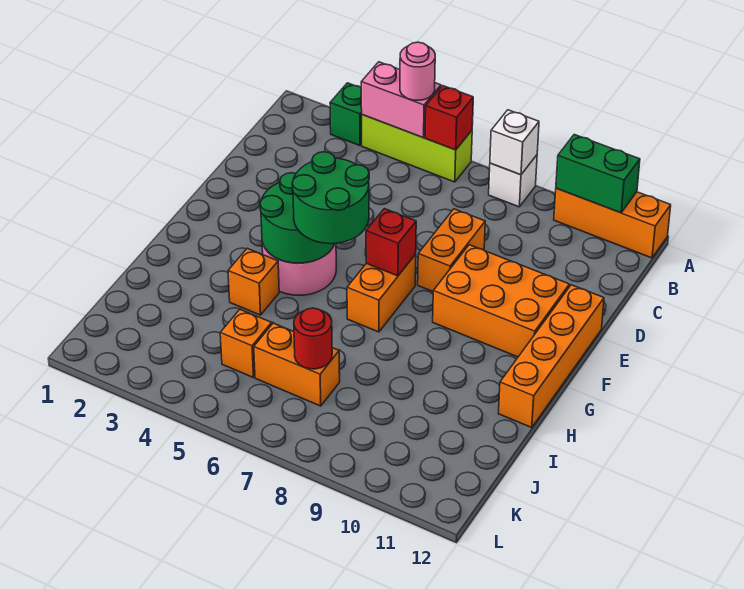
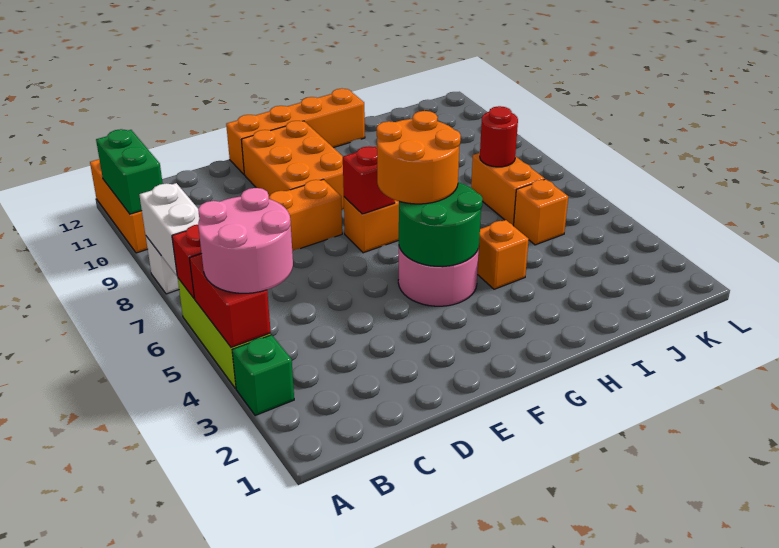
pink brick A4:A5 level 2 -> red brick A4:A5 level 2
pink round brick A5 level 3 -> pink round brick A4:B5 level 3
white brick A8 level 2 -> white brick A7:A8 level 2
green round brick F5:G6 level 3 -> orange round brick F5:G6 level 3

